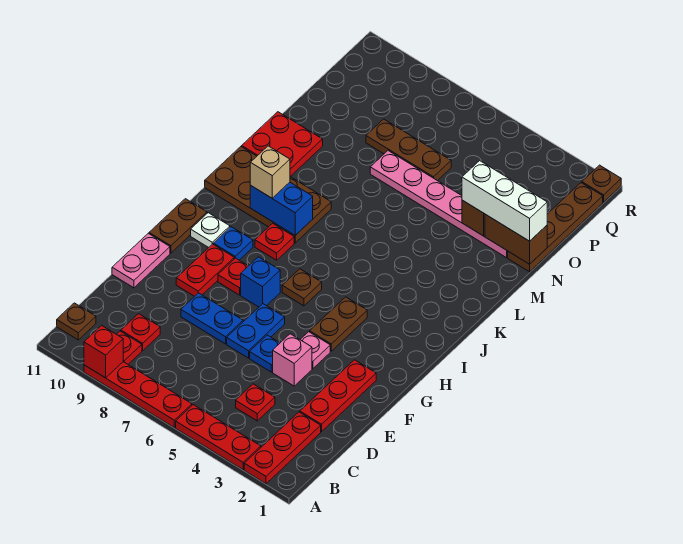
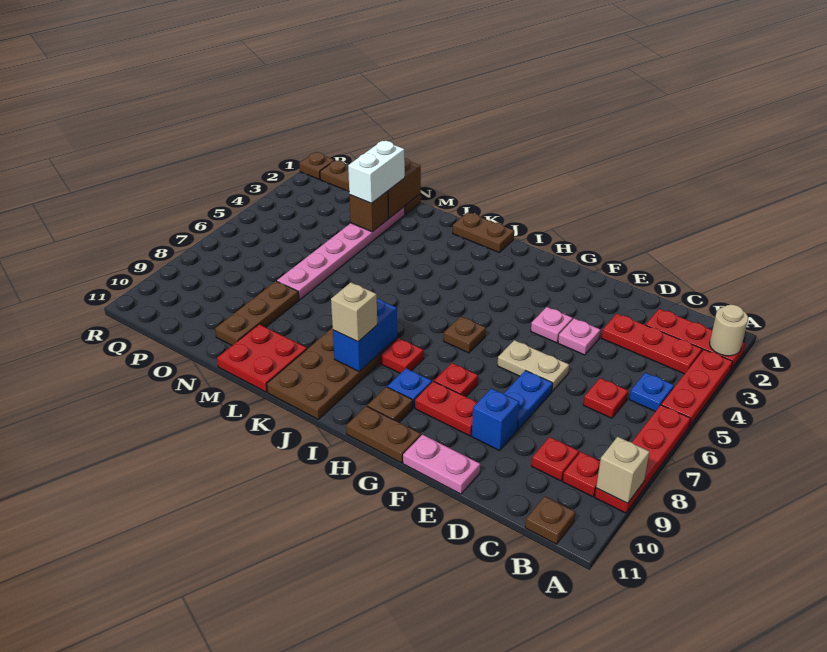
none -> tan round brick A2 level 2
red brick A9 level 2 -> tan brick A9 level 2
red plate C4 level 1 -> red plate C6 level 1
red plate D2:F2 level 1 -> red plate B3:D3 level 1
pink brick E4 level 1 -> pink plate E4 level 1
blue plate E5 level 1 -> blue plate B5 level 1
blue plate E6:F6 level 1 -> tan plate E6:F6 level 1
brown plate G4:H4 level 1 -> brown plate J1:K1 level 1
blue brick G7 level 1 -> blue brick E9 level 1
white plate H10 level 1 -> brown plate H10 level 1
white brick N1:N3 level 3 -> white brick N2:N3 level 3
brown plate O6:O8 level 1 -> brown plate N8:N10 level 1

